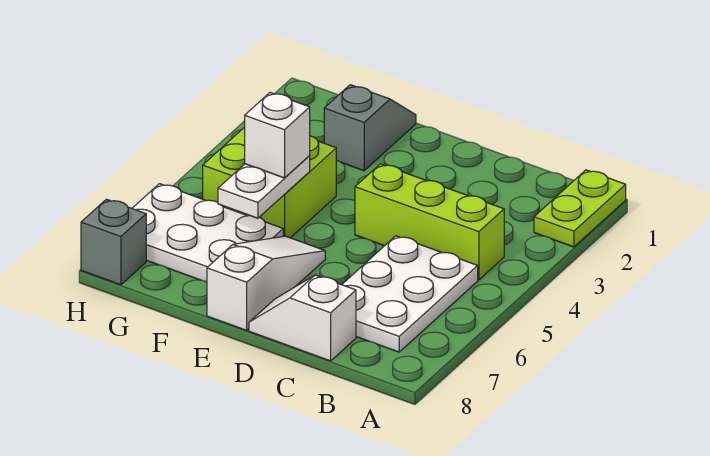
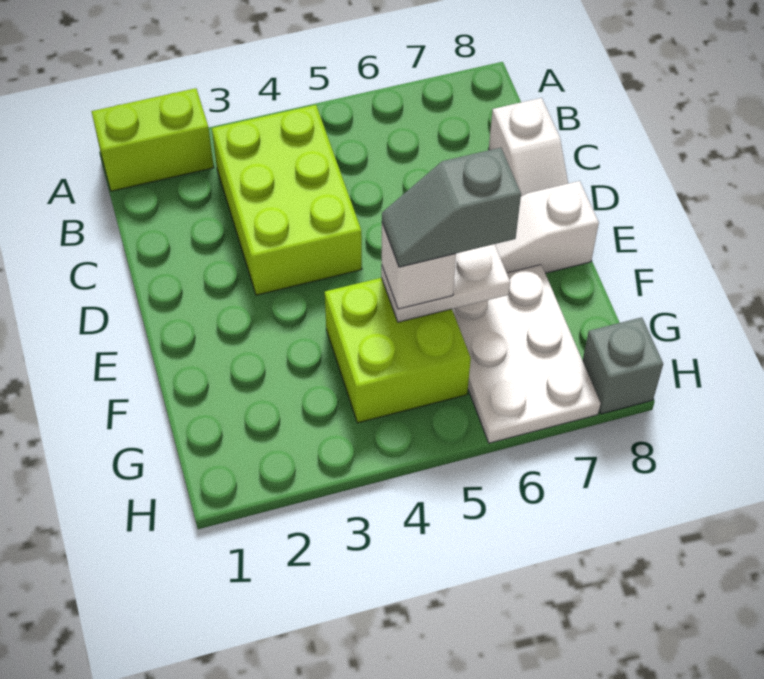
lime plate A1:A2 level 1 -> lime brick A1:A2 level 1
lime brick B4:D4 level 1 -> lime brick B3:D4 level 1
white plate B5:C7 level 1 -> none
grey slope F1:F2 level 1 top 2 -> grey slope F5:F6 level 4 top 6

